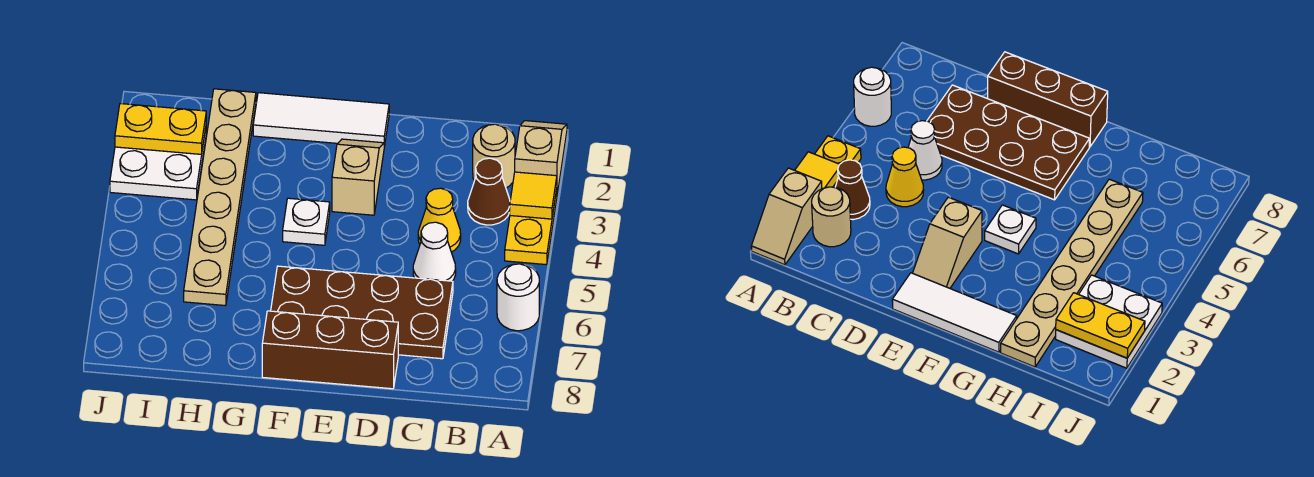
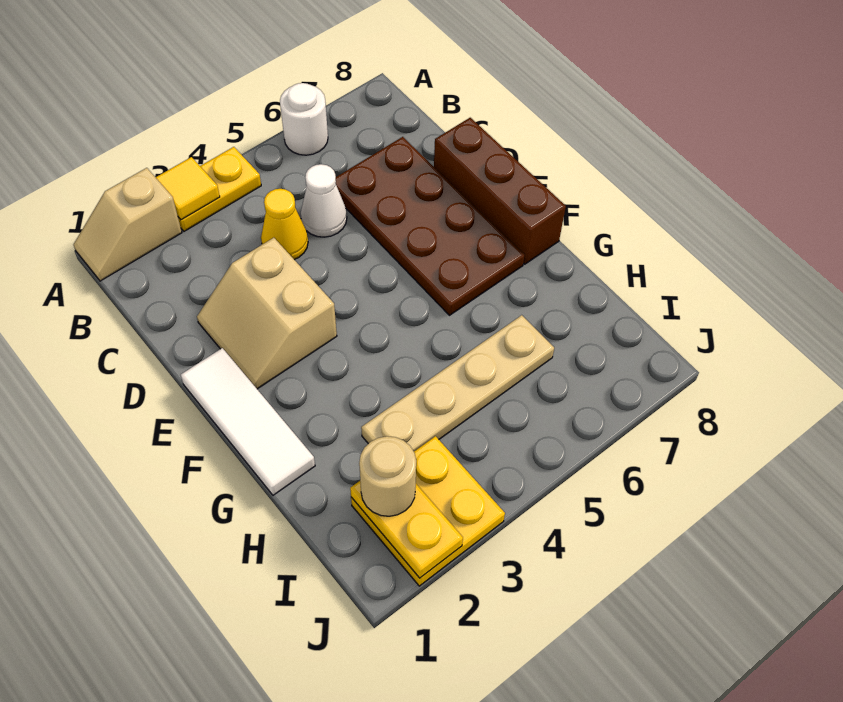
tan round brick B2 level 1 -> tan round brick I2 level 3
brown cone B3 level 1 -> none
tan slope E2:E3 level 1 top 3 -> tan slope D2:E3 level 1 top 3
white plate F4 level 1 -> none
tan plate H1:H6 level 1 -> tan plate H3:H6 level 1
white plate I2:J3 level 1 -> yellow plate I2:J3 level 1

